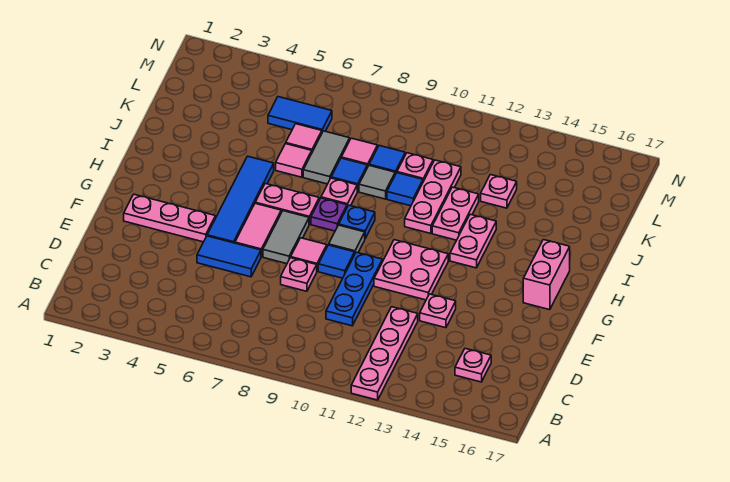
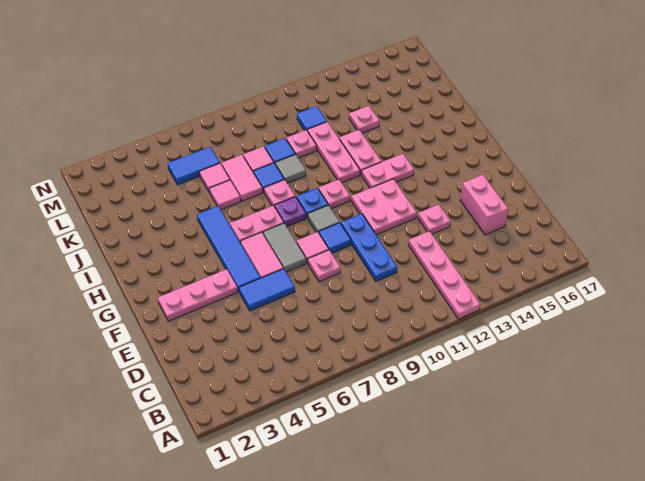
pink plate C15 level 1 -> pink plate H10 level 1
pink brick G16:H16 level 1 -> pink brick D15:E15 level 1
pink plate H13:I13 level 1 -> pink plate H12:H13 level 1
grey tile J7:K7 level 1 -> pink tile J7:K7 level 1
blue tile J10 level 1 -> blue tile L11 level 1

